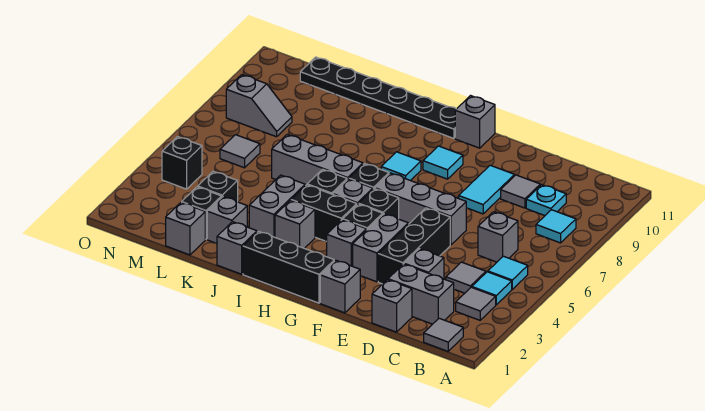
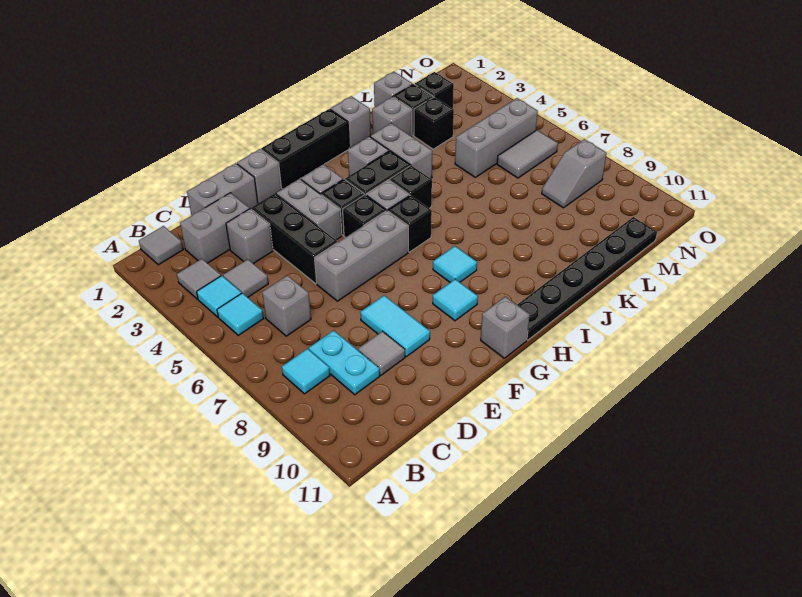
cyan plate C9 level 1 -> cyan plate C8:C9 level 1
grey brick D1 level 1 -> grey brick D1:E1 level 1
grey brick I6:K6 level 1 -> grey brick L5:N5 level 1
grey tile M6 level 1 -> grey tile M6:N6 level 1
black brick N4 level 1 -> black brick M2 level 1

